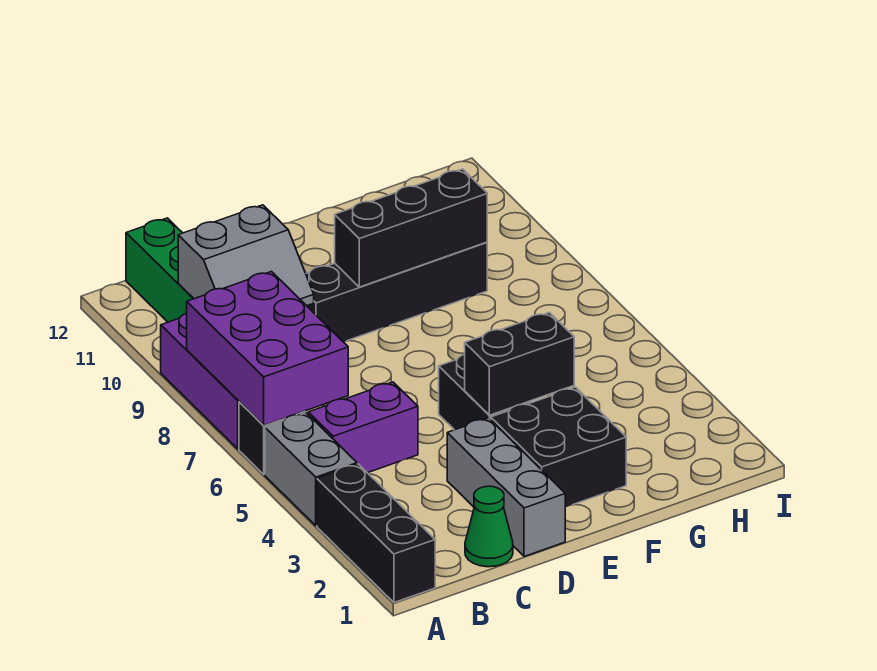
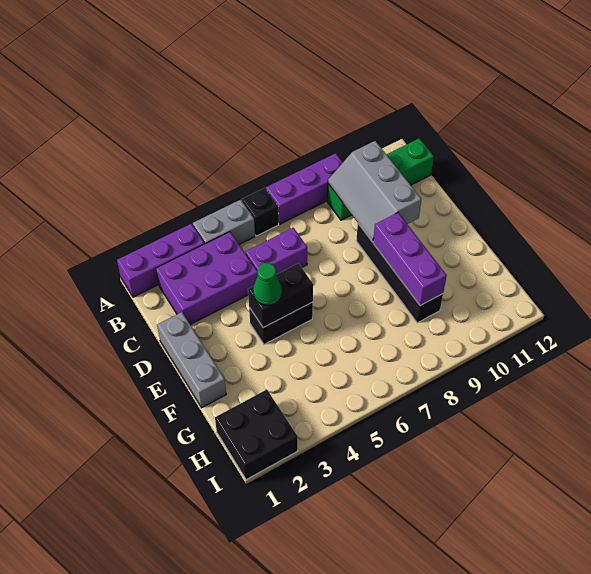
black brick A1:A3 level 1 -> purple brick A1:A3 level 1
purple brick A6:B8 level 2 -> purple brick B2:C4 level 1
purple brick B5:C5 level 1 -> purple brick C5:C6 level 1
grey slope B9:C10 level 2 top 10 -> grey slope B9:D10 level 2 top 10
green cone C1 level 1 -> green cone E4 level 3
grey brick D1:D3 level 1 -> grey brick D1:F1 level 1
black brick E2:F3 level 1 -> black brick H1:I2 level 1
black brick E4:F4 level 2 -> black brick E4:E5 level 2
black brick E9:G9 level 2 -> purple brick E9:G9 level 2

